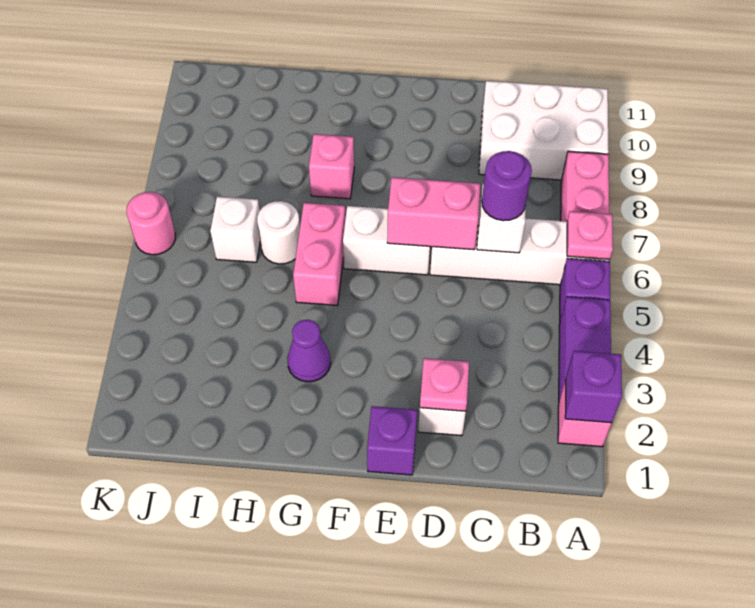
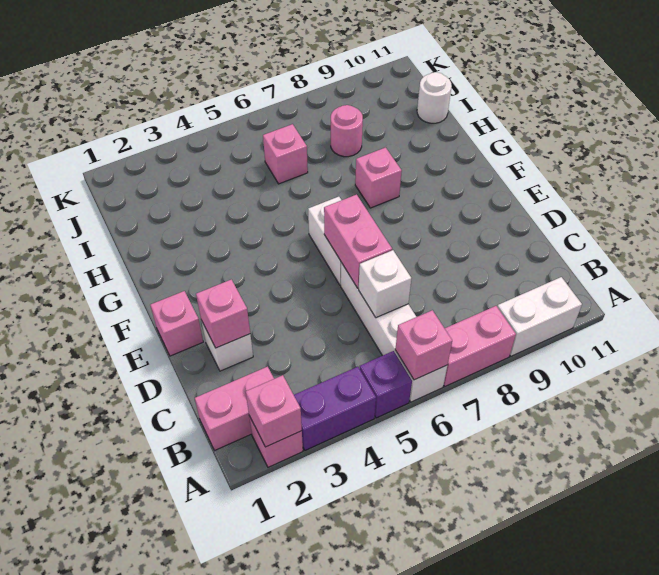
purple brick A2 level 2 -> pink brick A2 level 2
pink plate A6 level 2 -> pink brick A6 level 2
white brick A9:C10 level 1 -> white brick A9:A10 level 1
purple round brick C6 level 3 -> none
pink plate D2 level 2 -> pink brick D2 level 2
purple brick E1 level 1 -> pink brick E1 level 1
purple cone G3 level 1 -> none
pink brick G5:G6 level 1 -> pink brick B1:B2 level 1
white round brick H6 level 1 -> white round brick I11 level 1
white brick I6 level 1 -> pink brick I6 level 1
pink round brick K6 level 1 -> pink round brick I8 level 1

